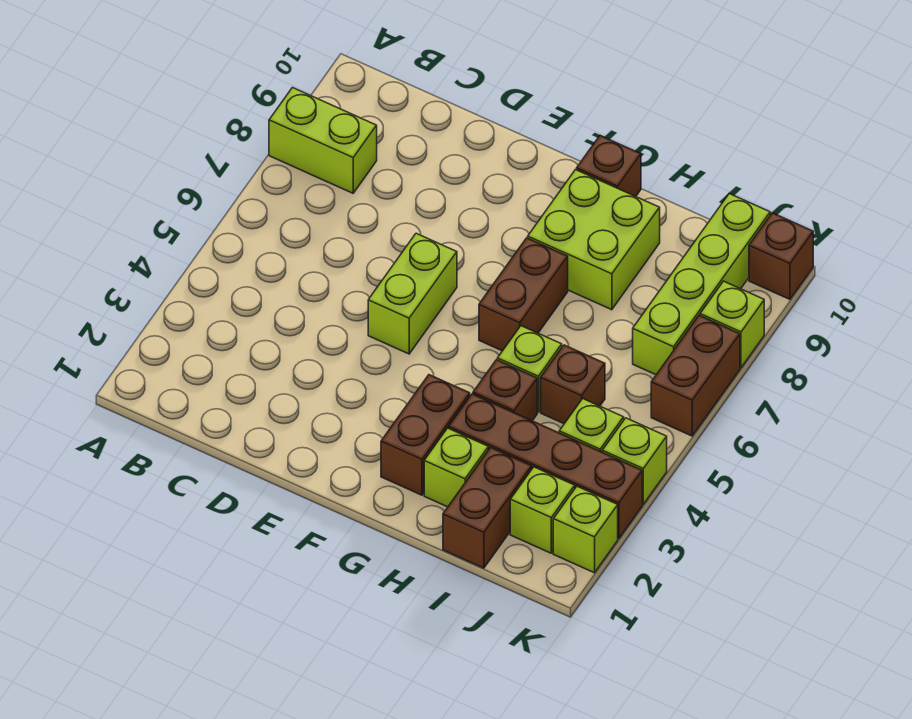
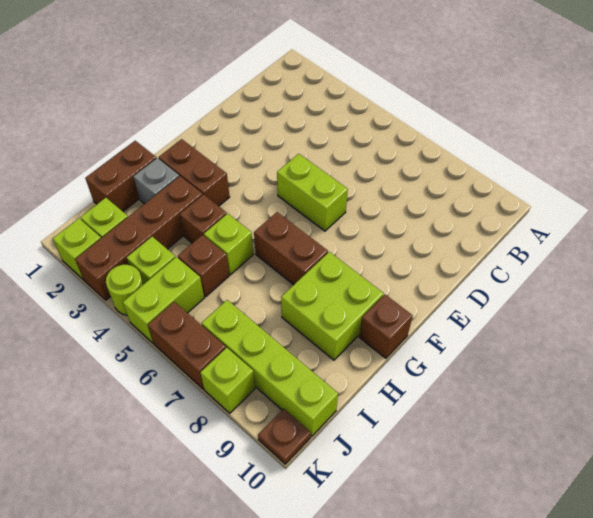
lime brick A8:B8 level 1 -> lime brick J5:K5 level 1
lime brick H2 level 1 -> grey brick H2 level 1
brown brick I1:I2 level 1 -> brown brick H1:I1 level 1
lime brick K4 level 1 -> lime round brick K4 level 1
brown brick K10 level 1 -> brown plate K10 level 1

